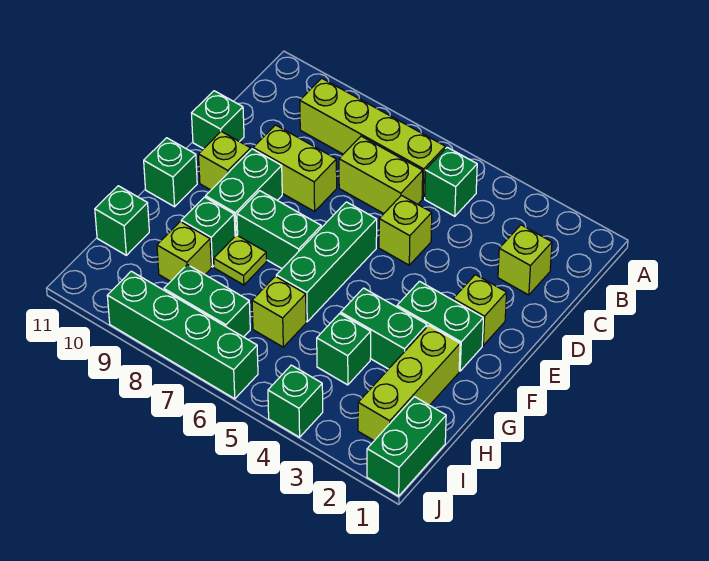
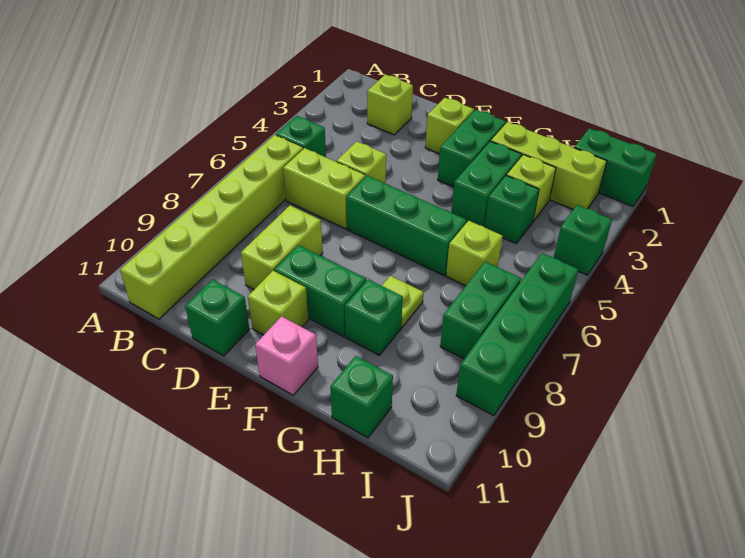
lime brick B6:B9 level 1 -> lime brick B6:B11 level 1
lime brick C6:C7 level 1 -> lime brick C6:D6 level 1
green brick F7:F8 level 1 -> none
green brick F11 level 1 -> pink brick F11 level 1
lime brick H9 level 1 -> lime brick H3 level 1

